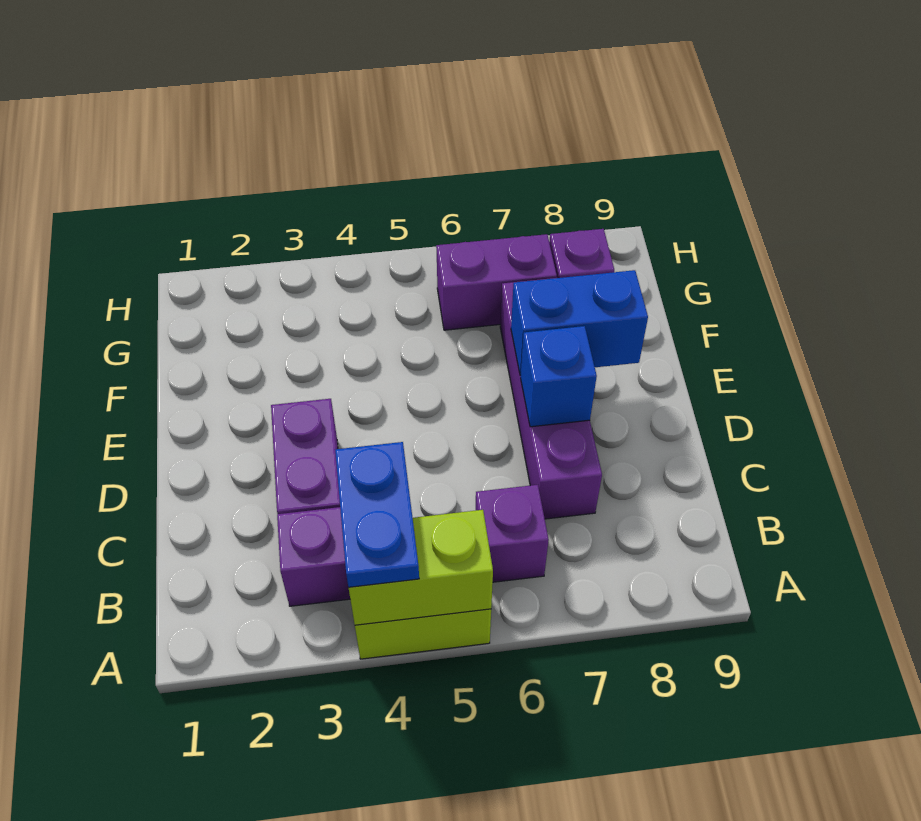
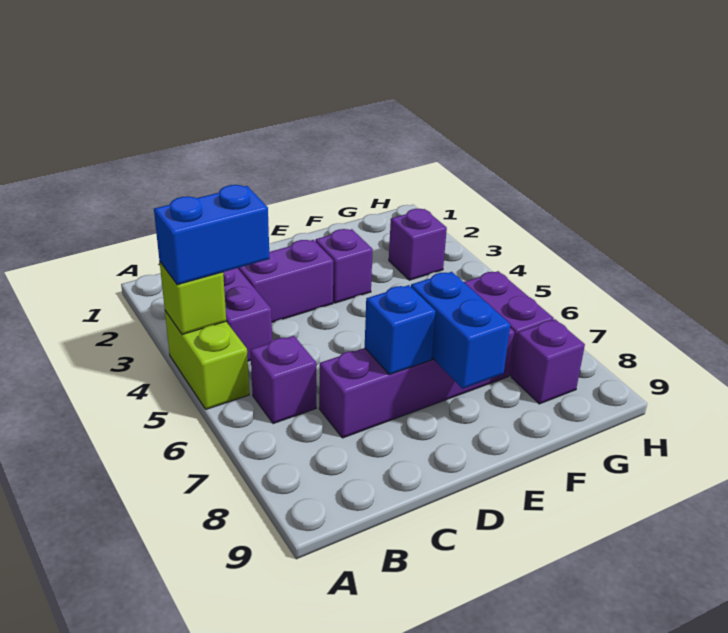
lime brick A4:A5 level 2 -> lime brick A4 level 2
blue plate A4:B4 level 3 -> blue brick A4:B4 level 3
none -> purple brick E3 level 1
none -> purple brick G3 level 1

